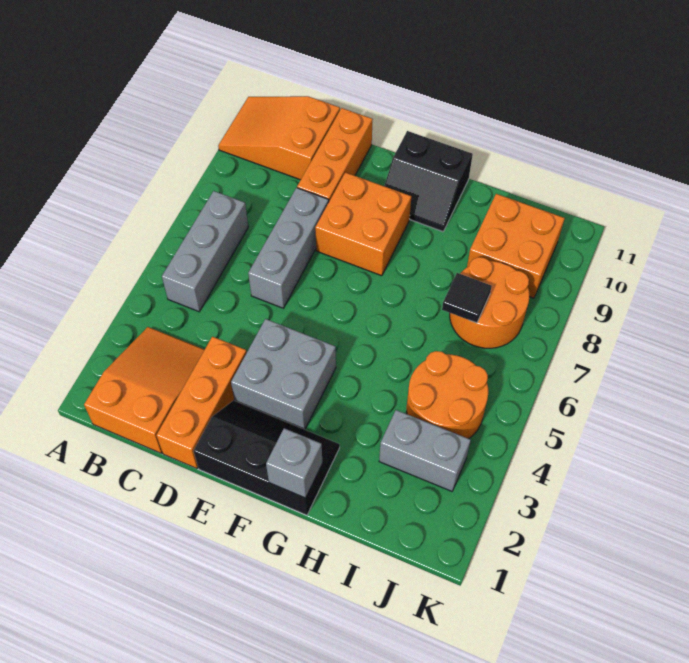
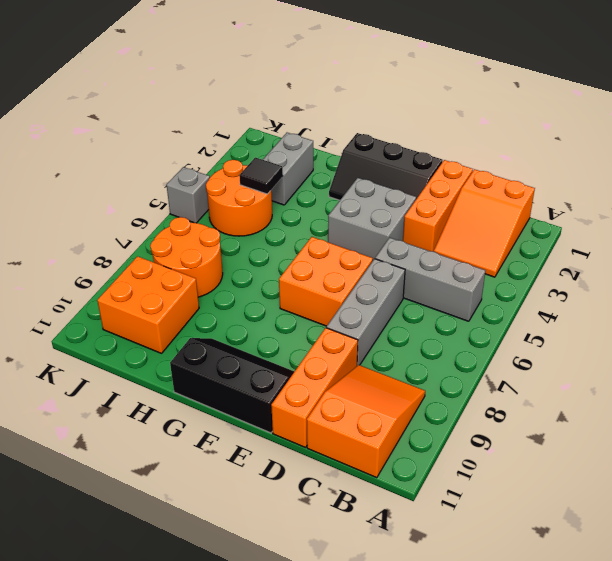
orange slope A10:C11 level 1 top C -> orange slope B9:C11 level 1 top 11
grey brick B5:B7 level 1 -> grey brick B5:D5 level 1
orange brick E8:F9 level 1 -> orange brick E6:F7 level 1
black slope F10:G11 level 1 top 11 -> black slope E10:G11 level 1 top 11
grey brick G1 level 2 -> grey brick K5 level 1
grey brick I3:J3 level 1 -> grey brick I2:I3 level 1
black tile I7 level 2 -> black tile I4 level 2

